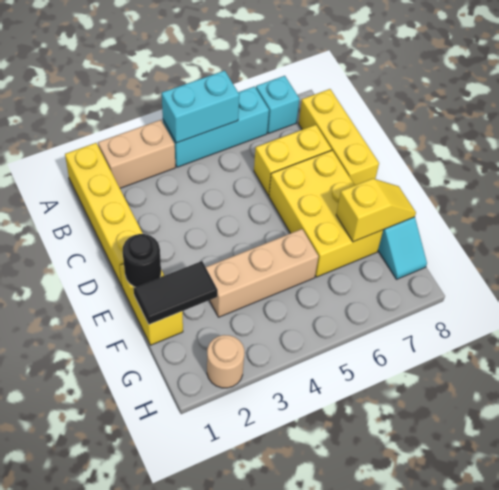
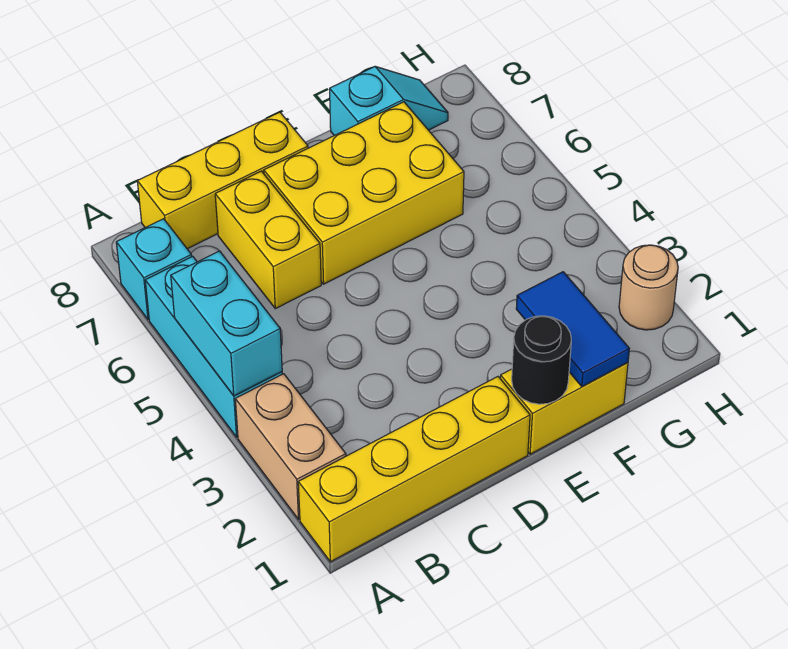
black tile F1:F2 level 2 -> blue tile F1:F2 level 2
tan brick F3:F5 level 1 -> none
yellow slope F7:F8 level 2 top 7 -> none

